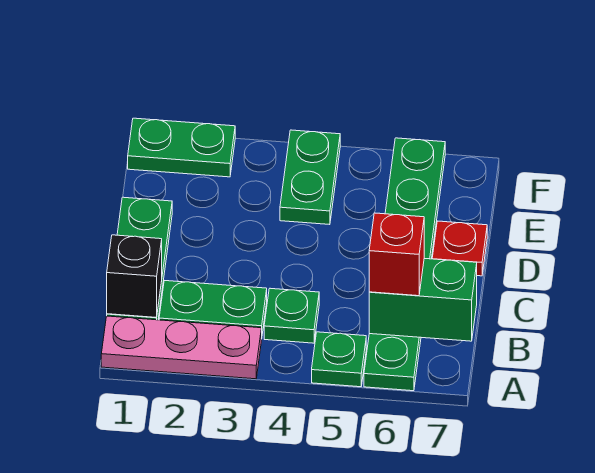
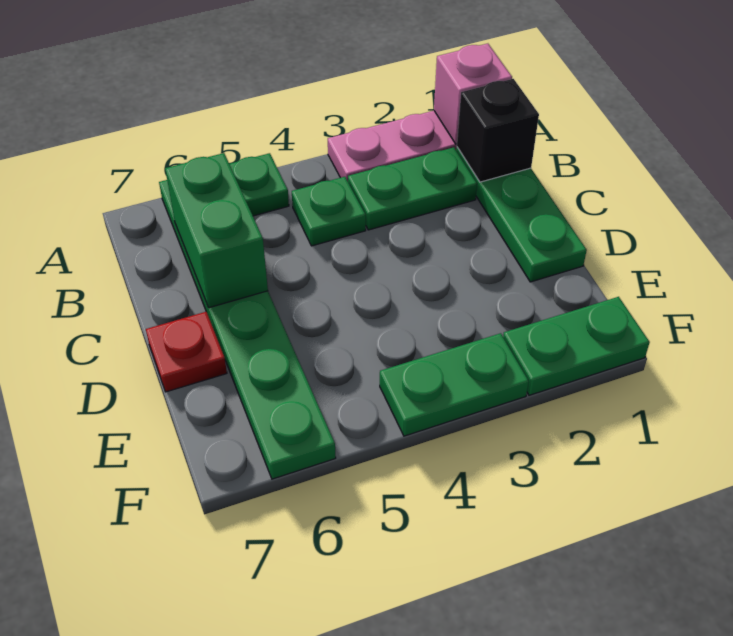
none -> pink brick A1 level 2
green brick B6:B7 level 2 -> green brick B6:C6 level 2
red brick B6 level 3 -> none
green plate E4:F4 level 1 -> green plate F3:F4 level 1

